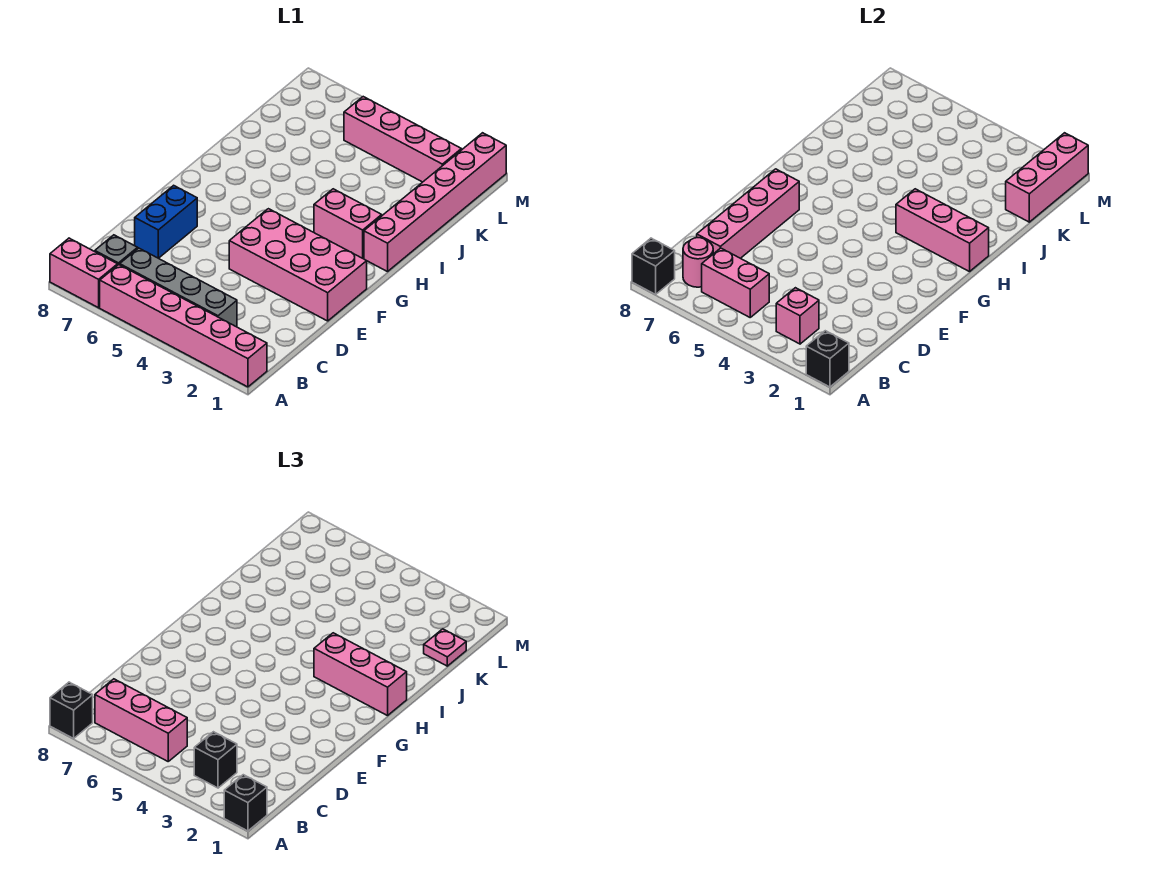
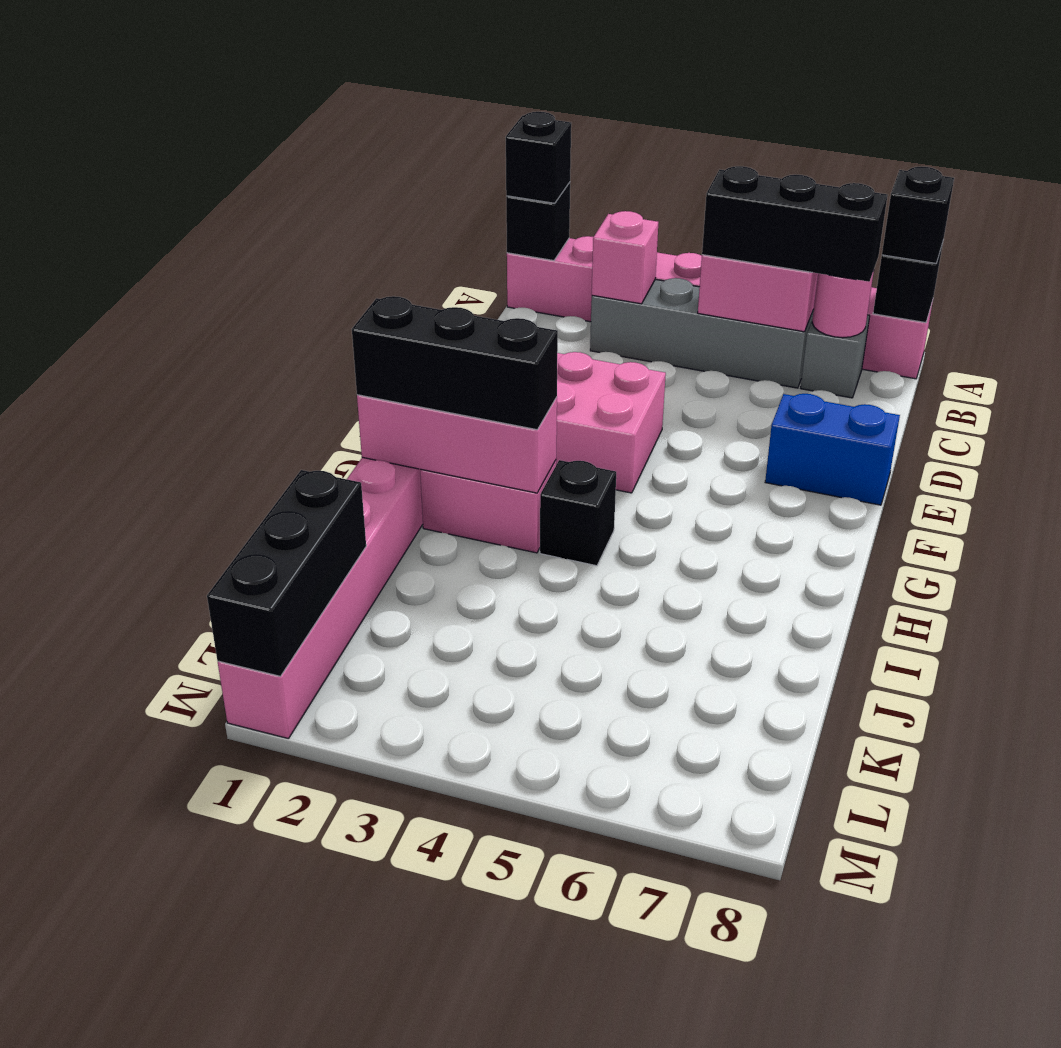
black brick B3 level 3 -> black brick H4 level 1
pink brick B5:B7 level 3 -> black brick B5:B7 level 3
pink brick C7:F7 level 2 -> none
blue brick D7:E7 level 1 -> blue brick E7:E8 level 1
pink brick H1:H3 level 3 -> black brick H1:H3 level 3
pink brick K1:M1 level 2 -> black brick K1:M1 level 2
pink plate K1 level 3 -> none
pink brick L2:L5 level 1 -> none

